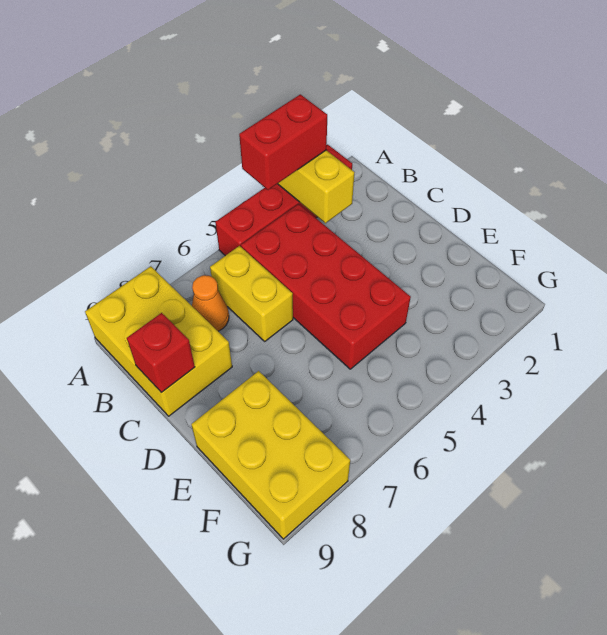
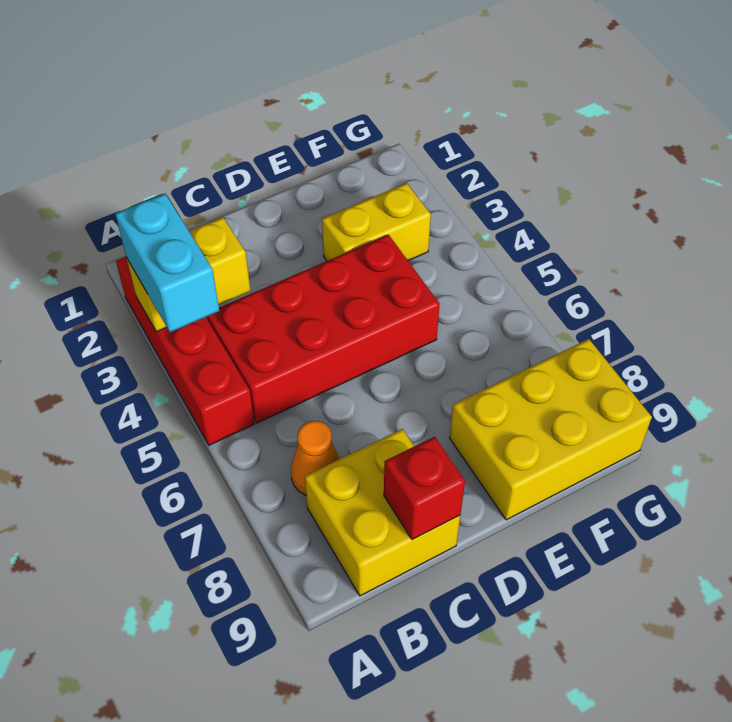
red brick A3:A4 level 3 -> cyan brick A3:A4 level 3
yellow brick A8:C9 level 1 -> yellow brick B8:C9 level 1
yellow brick B6:C6 level 1 -> yellow brick E3:F3 level 1

